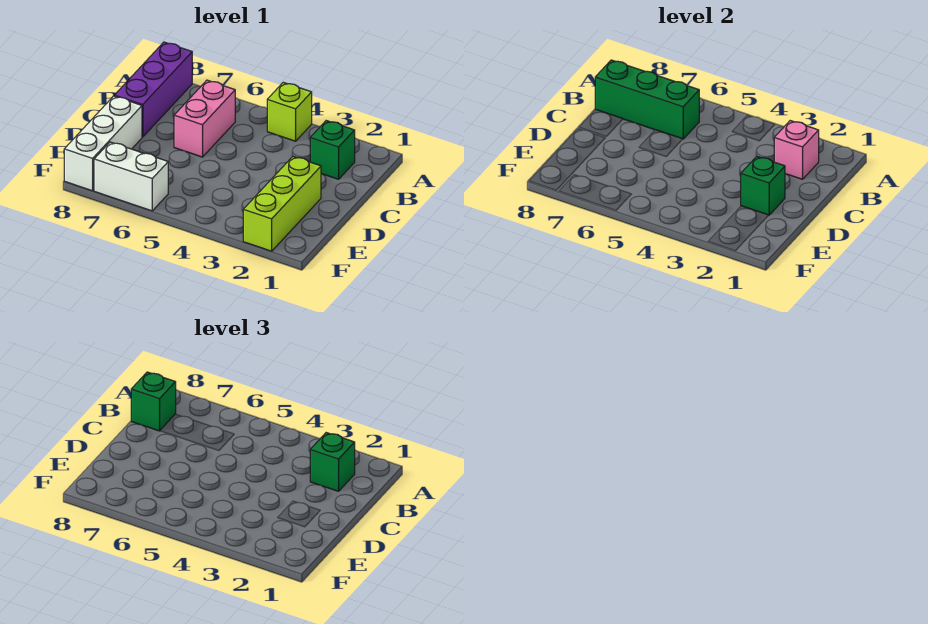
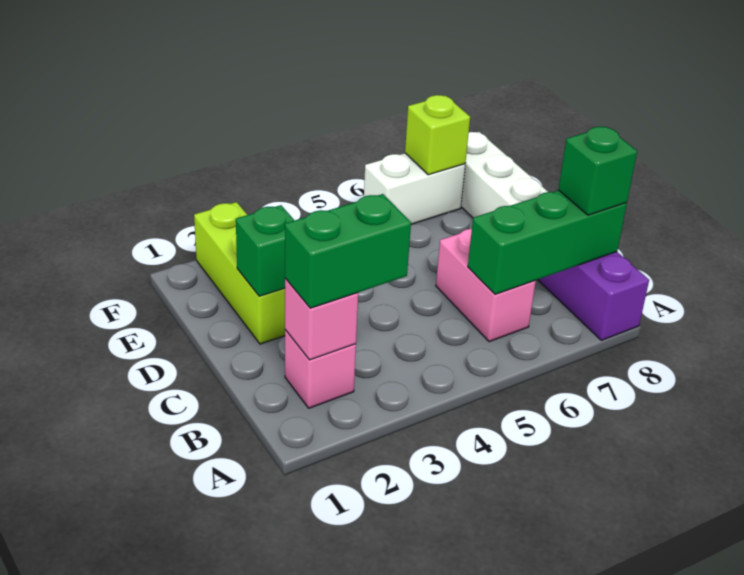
lime brick A4 level 1 -> lime brick F7 level 2
green brick B2 level 1 -> pink brick B2 level 1
green brick B2 level 3 -> green brick B2:B3 level 3

